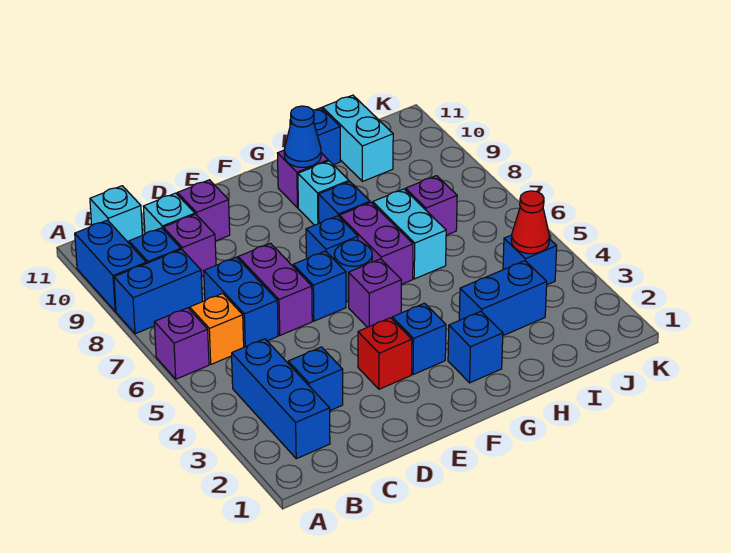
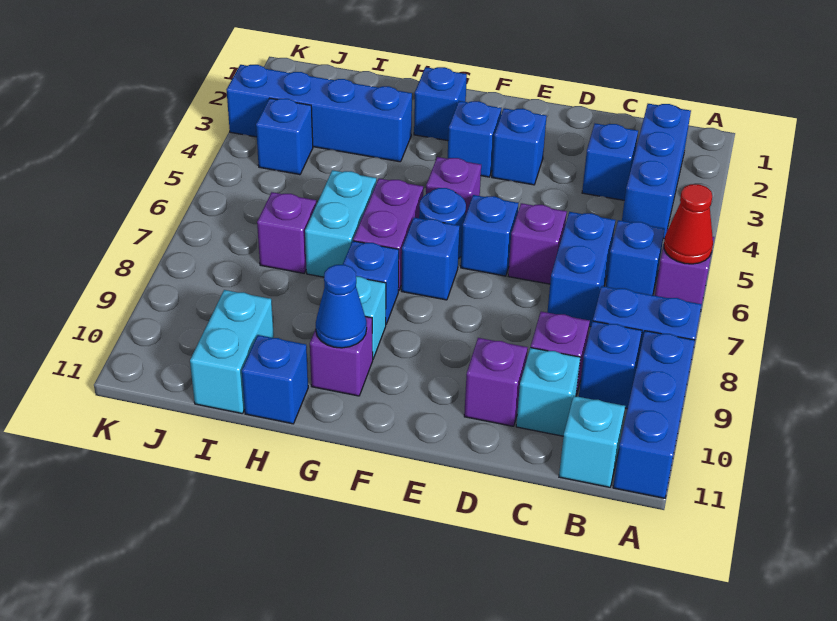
blue brick A9:A10 level 1 -> blue brick A9:A11 level 1
orange brick B6 level 1 -> blue brick B6 level 1
purple brick D6:D7 level 1 -> purple brick D6 level 1
red brick E3 level 1 -> blue brick E3 level 1
blue brick H3:I3 level 1 -> blue brick H3:K3 level 1
red cone J4 level 2 -> red cone A6 level 2

